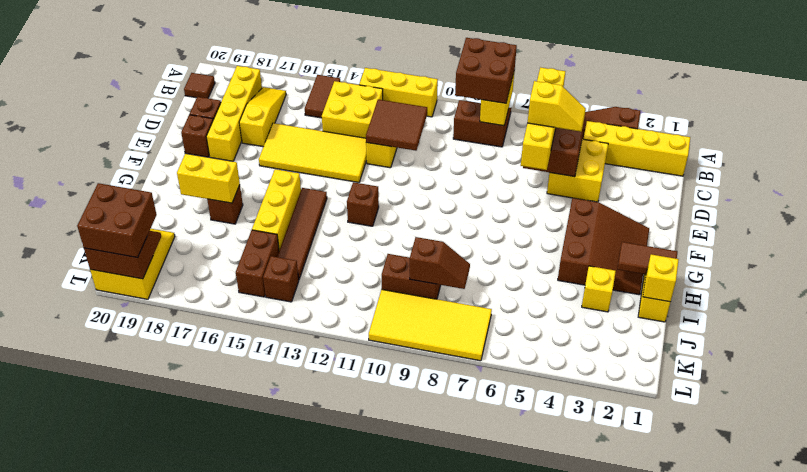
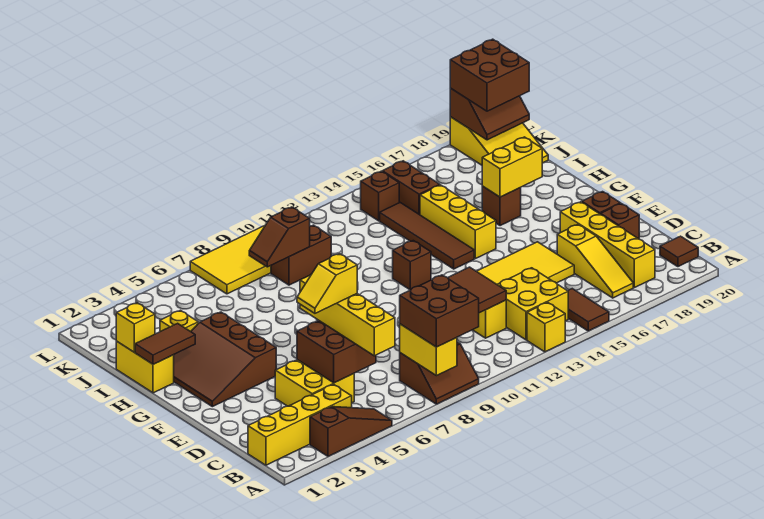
yellow brick A11:A13 level 1 -> yellow brick A13 level 1

